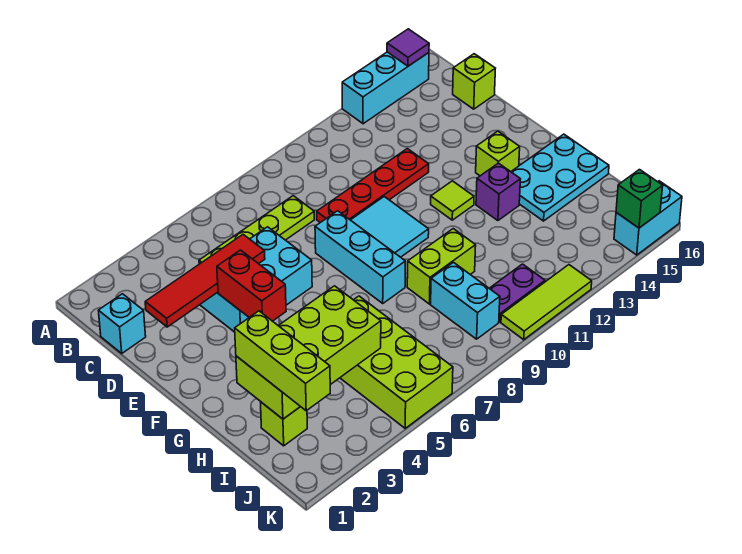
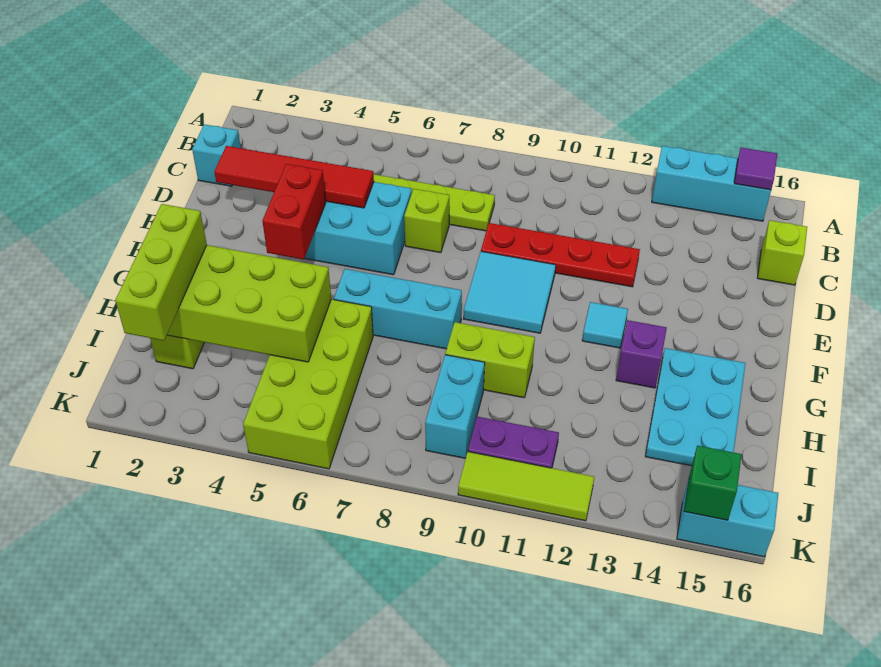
cyan brick E8:G8 level 1 -> cyan brick G6:G8 level 1
lime tile F12 level 1 -> cyan tile F12 level 1
lime brick F14 level 1 -> lime brick D7 level 1
cyan plate G14:H16 level 1 -> cyan plate G14:I15 level 1

